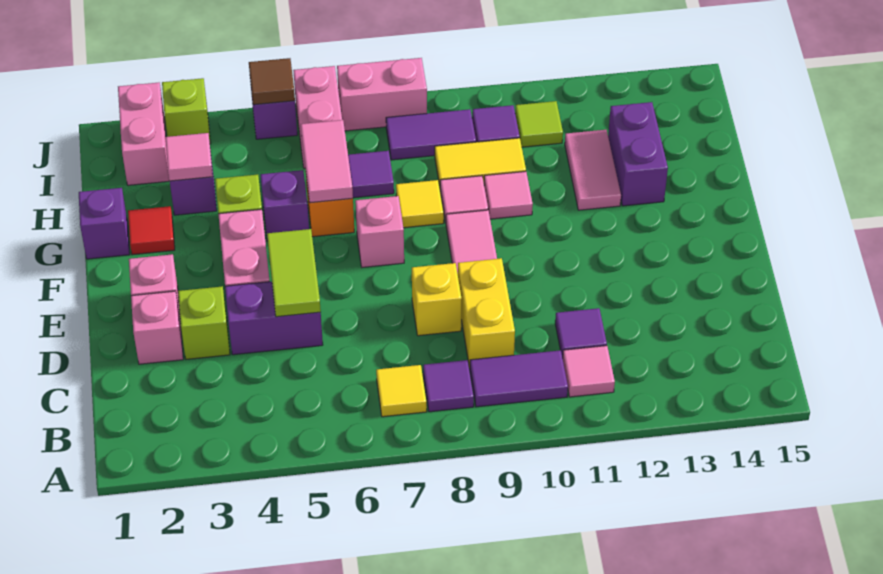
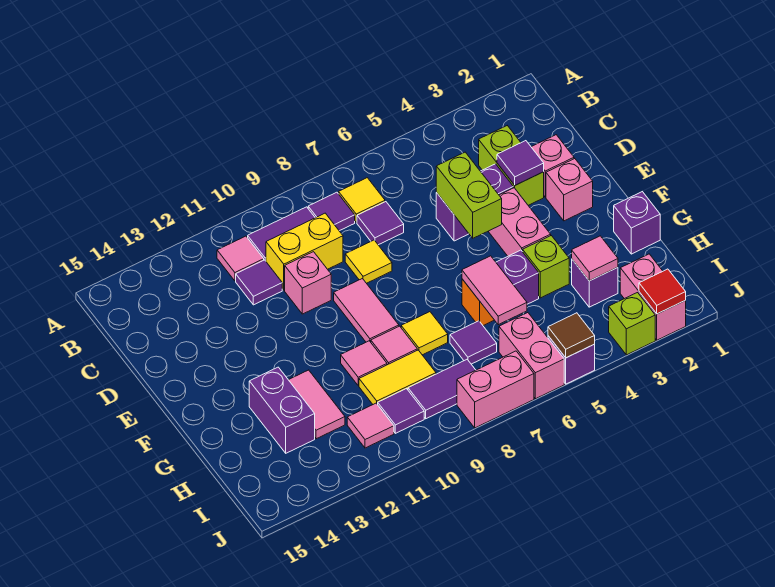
none -> purple tile C7 level 1
yellow brick C9:D9 level 1 -> yellow brick C9:C10 level 1
lime brick D3 level 1 -> lime brick C3:D3 level 1
none -> purple tile D3 level 2
lime tile D5:E5 level 2 -> lime brick D5:E5 level 2
yellow brick D8 level 1 -> yellow tile D8 level 1
pink brick F7 level 1 -> pink brick D10 level 1
red tile G2 level 1 -> red tile J2 level 2
lime tile I11 level 1 -> pink tile I11 level 1

